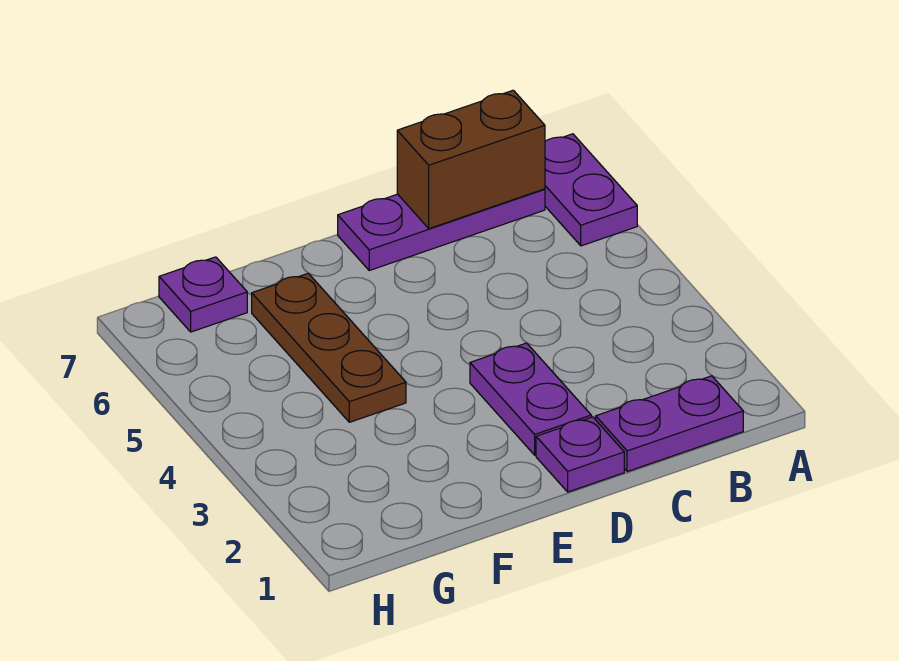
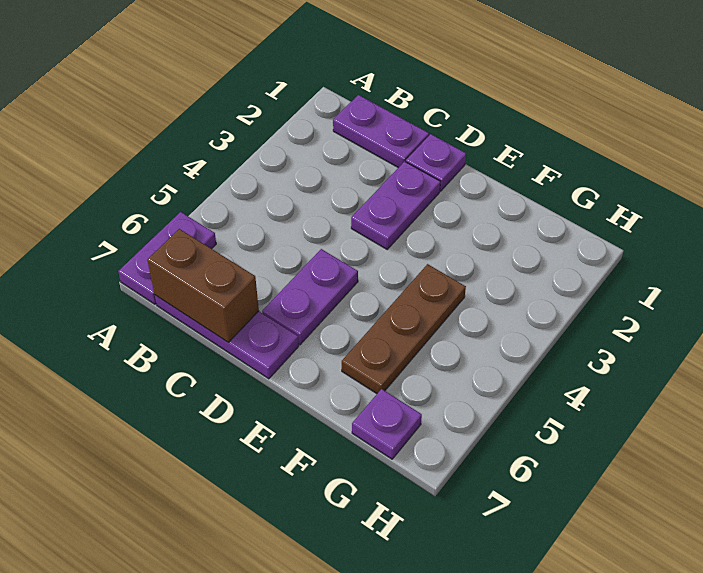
none -> purple plate D5:D6 level 1

